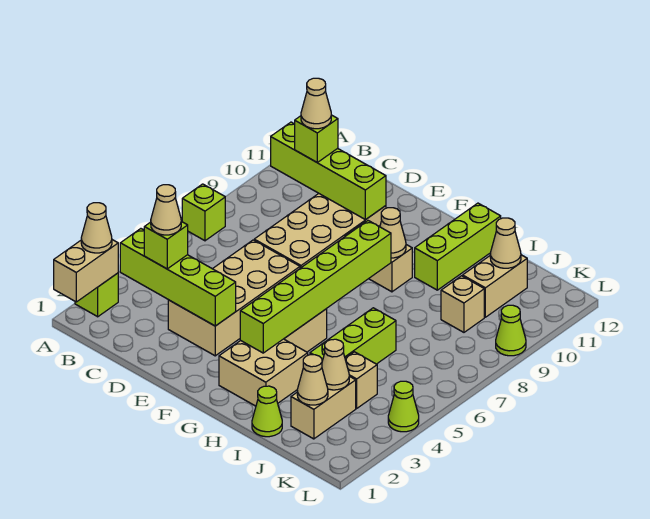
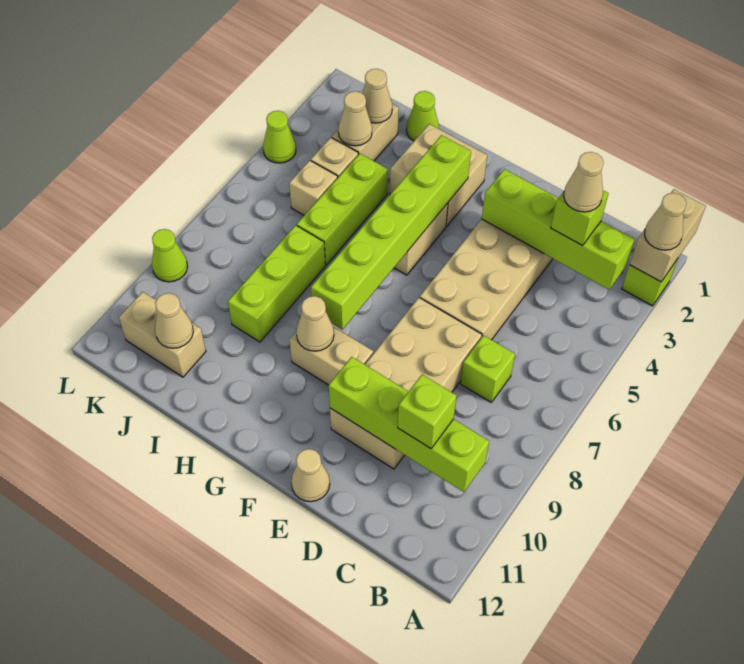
lime brick A7 level 1 -> lime brick C7 level 1
tan cone C10 level 4 -> tan cone E12 level 1
lime brick H10:H12 level 1 -> lime brick I7:I9 level 1
tan brick J9 level 1 -> tan brick J5 level 1
tan brick J10:J11 level 1 -> tan brick J11:K11 level 1

